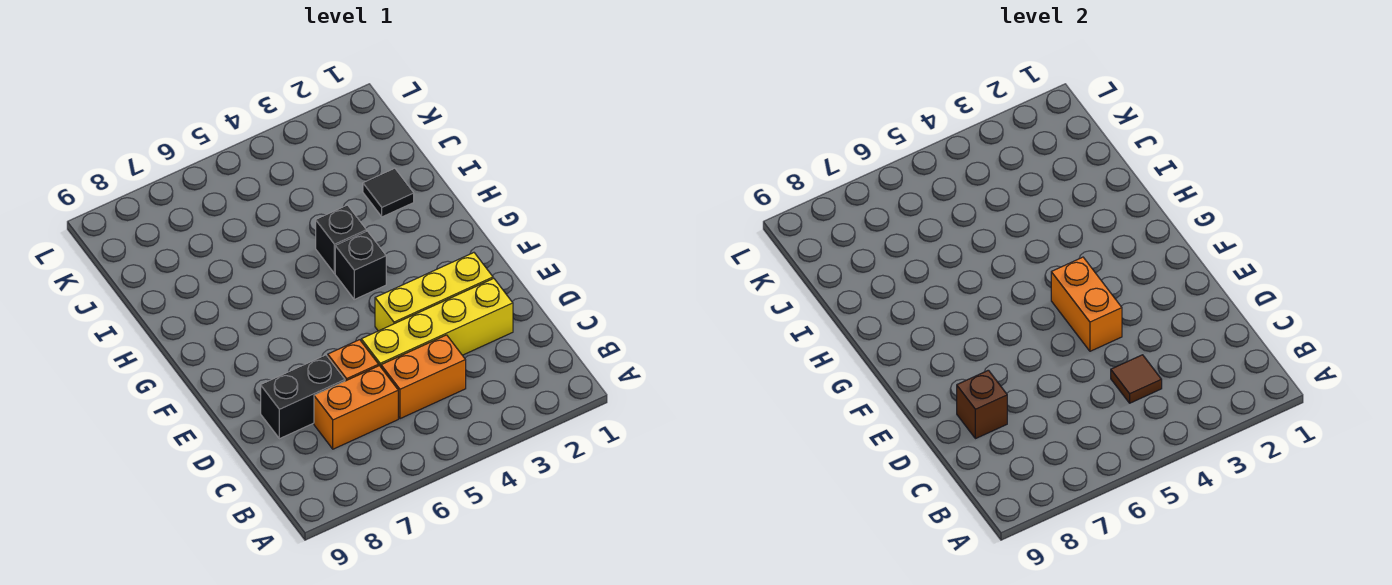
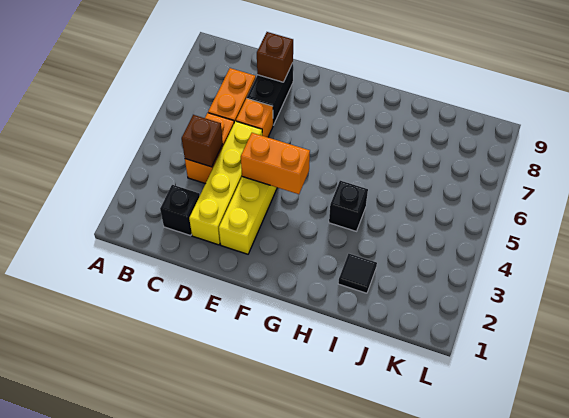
brown tile C4 level 2 -> brown brick C4 level 2
black brick G4 level 1 -> black brick C2 level 1

